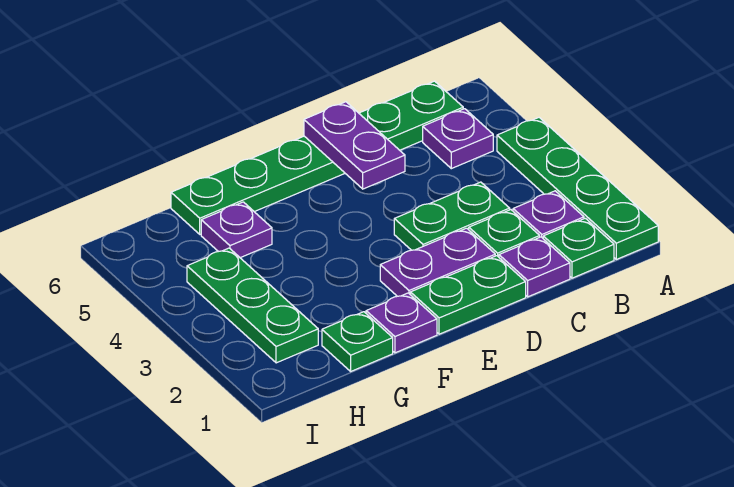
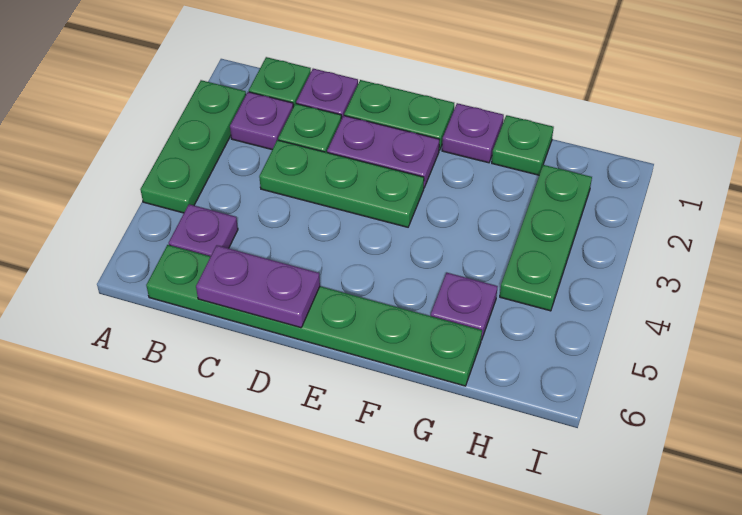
green plate A1:A4 level 1 -> green plate A2:A4 level 1
green plate C3:D3 level 1 -> green plate C3:E3 level 1
purple plate D5:D6 level 2 -> purple plate C6:D6 level 2

